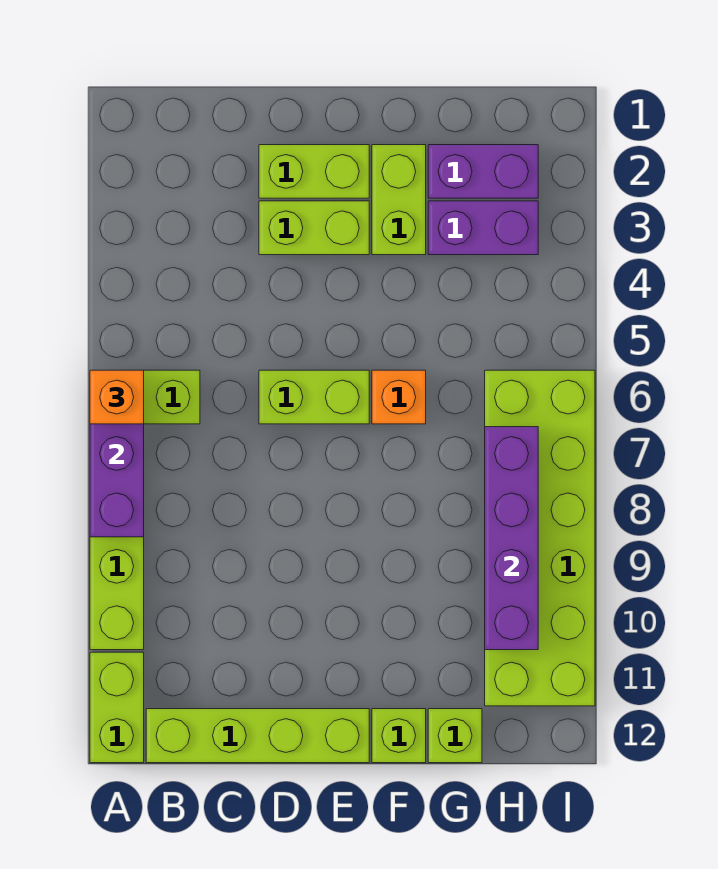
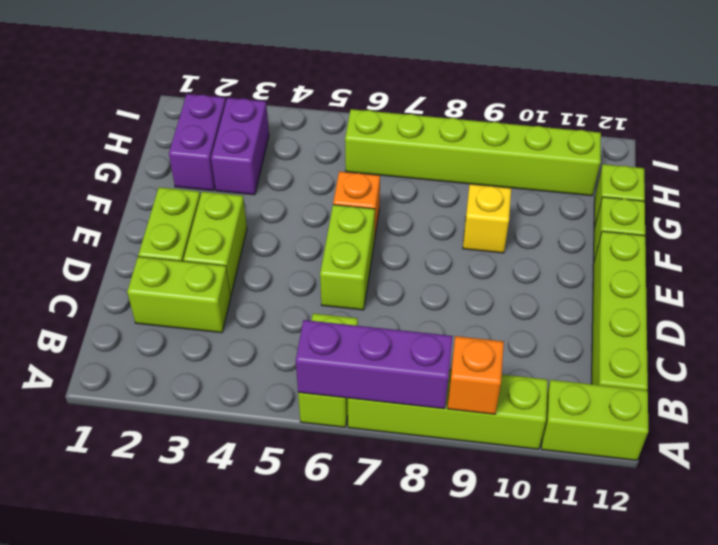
orange brick A6 level 3 -> orange brick A9 level 2
lime brick F2:F3 level 1 -> lime brick C2:C3 level 1
none -> yellow brick F9 level 1
lime brick H6:I11 level 1 -> lime brick H6:H11 level 1
purple brick H7:H10 level 2 -> none

